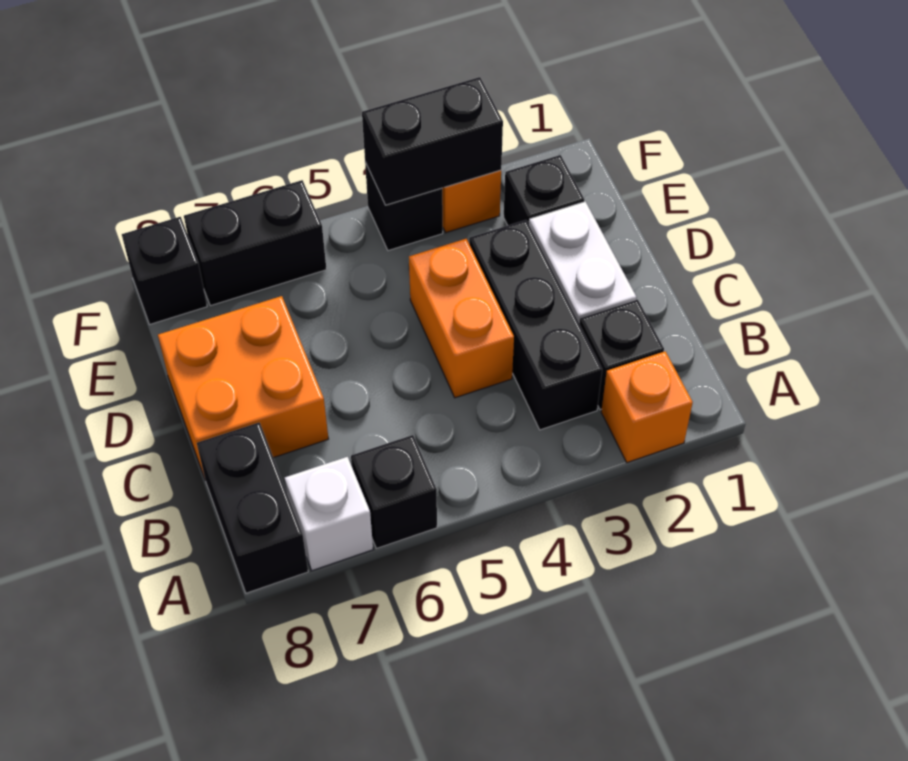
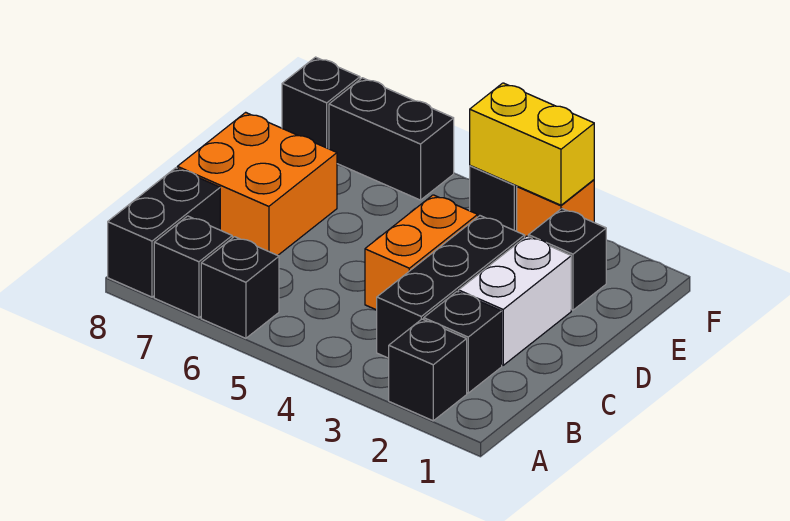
orange brick A2 level 1 -> black brick A2 level 1
white brick A7 level 1 -> black brick A7 level 1
black brick F3:F4 level 2 -> yellow brick F3:F4 level 2

